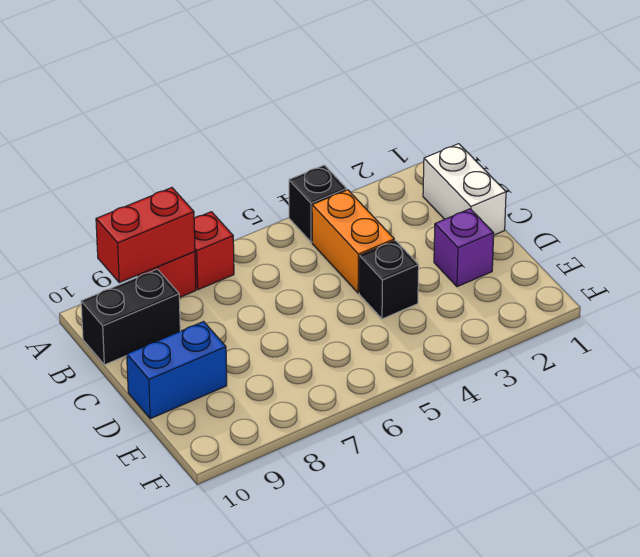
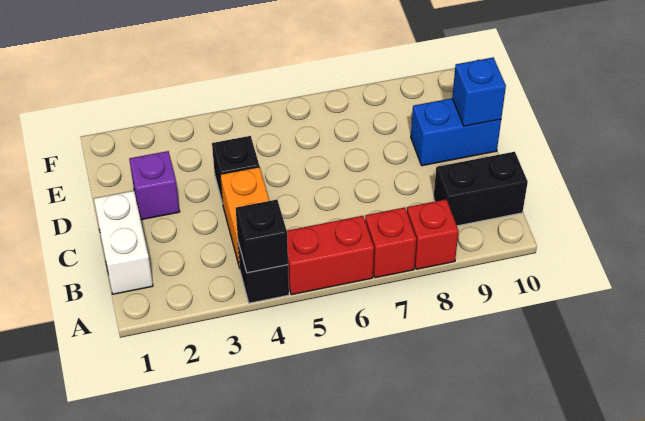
none -> black brick A4 level 2
red brick A8:A9 level 2 -> red brick A5:A6 level 1
none -> blue brick D10 level 2

